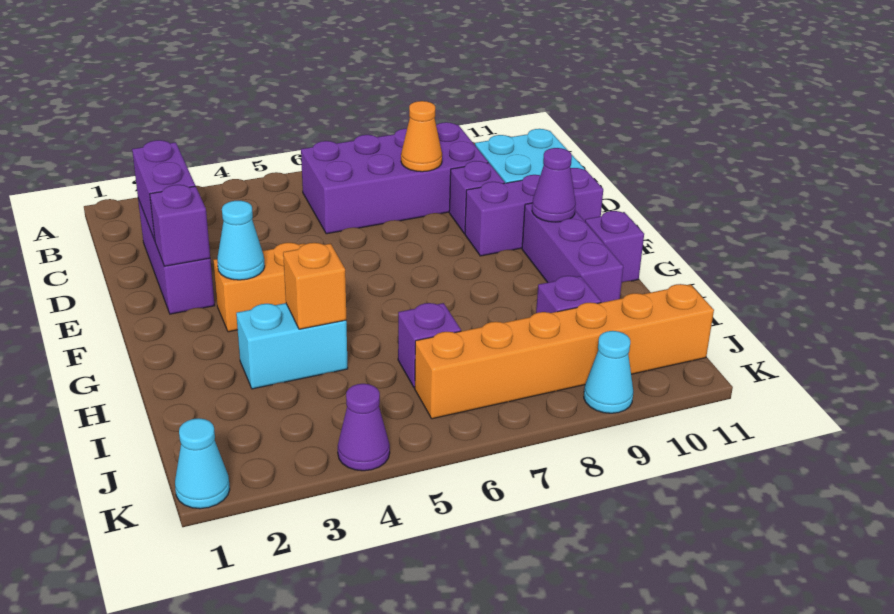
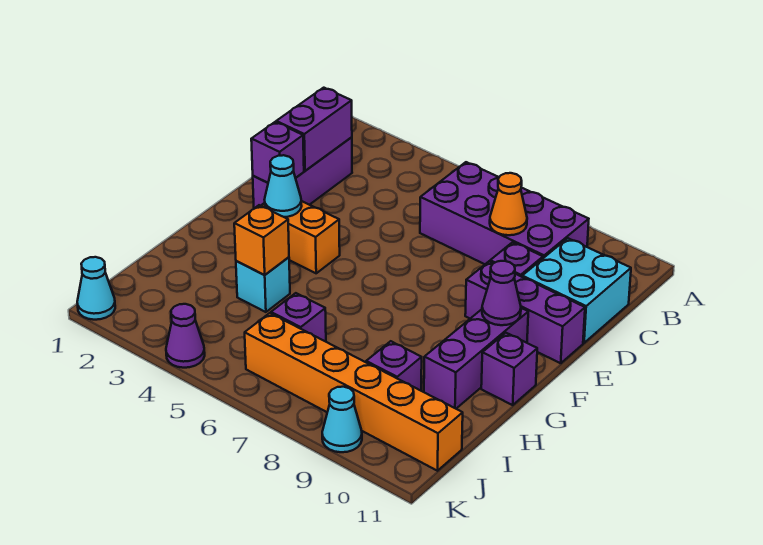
cyan brick H3:H4 level 1 -> cyan brick H4 level 1

